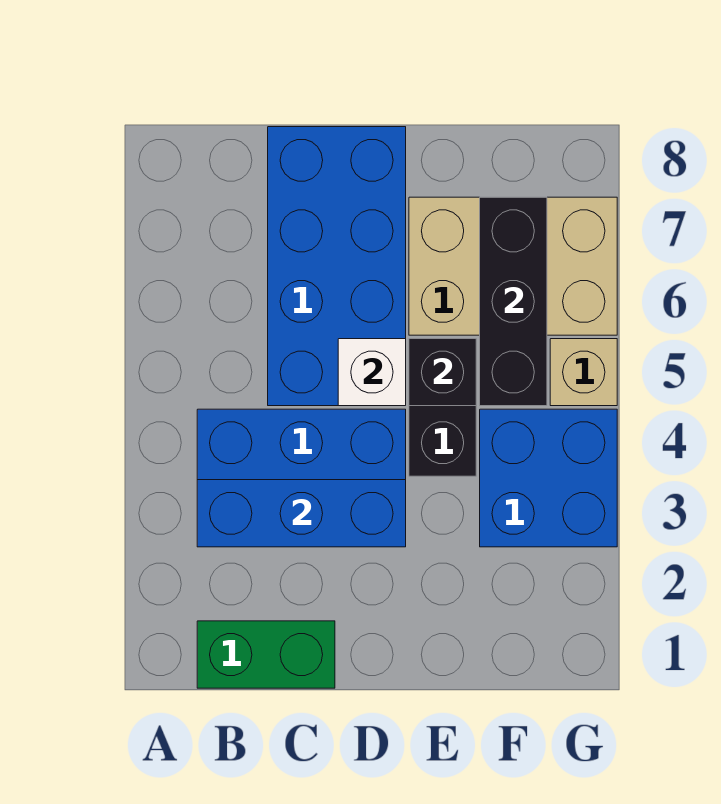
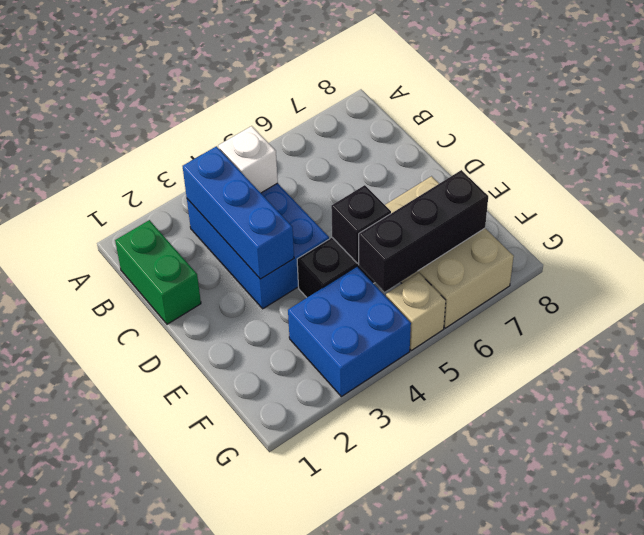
blue brick C5:D8 level 1 -> none
white brick D5 level 2 -> white brick B4 level 2

